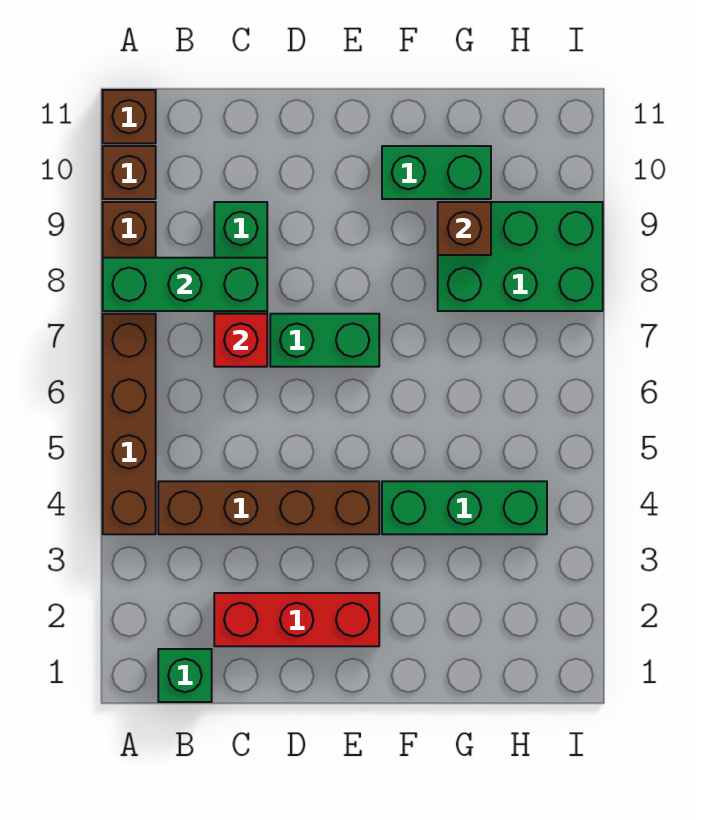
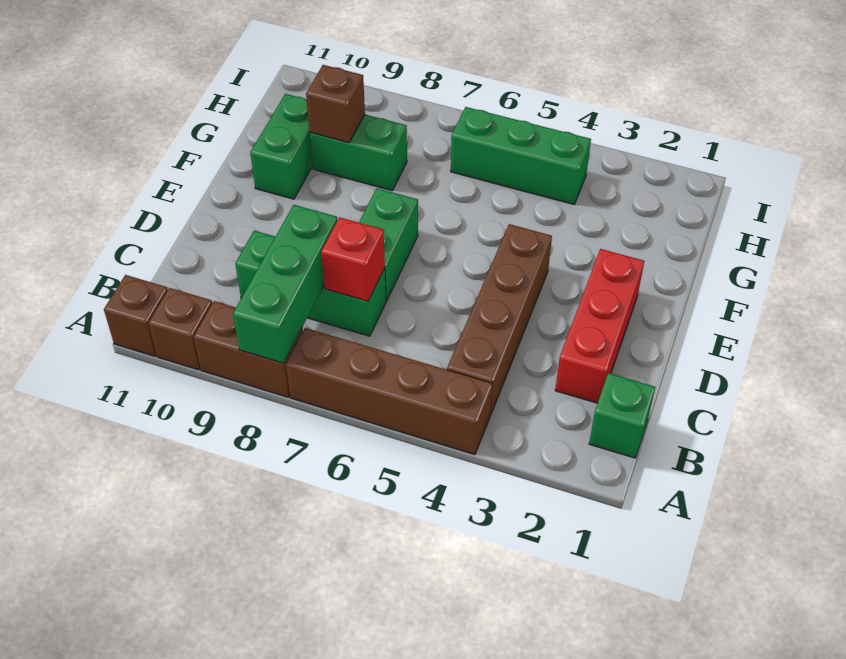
green brick F4:H4 level 1 -> green brick H4:H6 level 1
green brick G8:I9 level 1 -> green brick G8:G9 level 1

